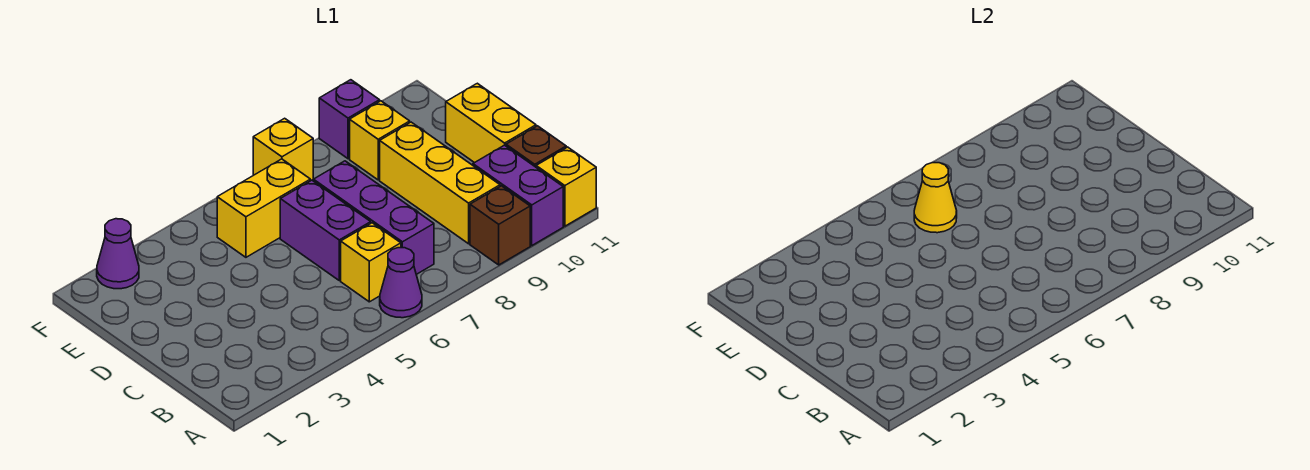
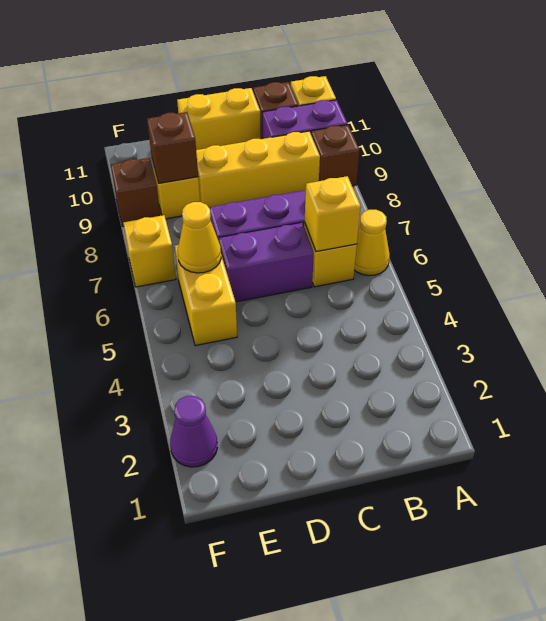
purple cone A6 level 1 -> yellow cone A6 level 1
none -> yellow brick B6 level 2
none -> brown brick E9 level 2
purple brick F9 level 1 -> brown brick F9 level 1

